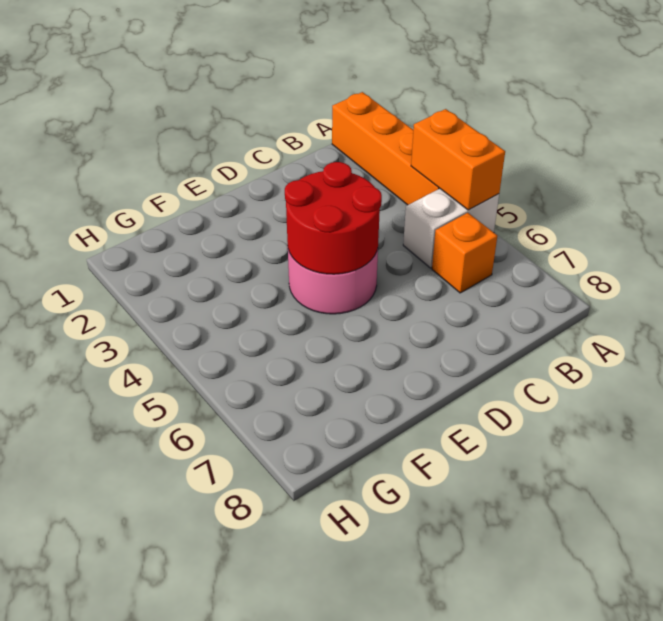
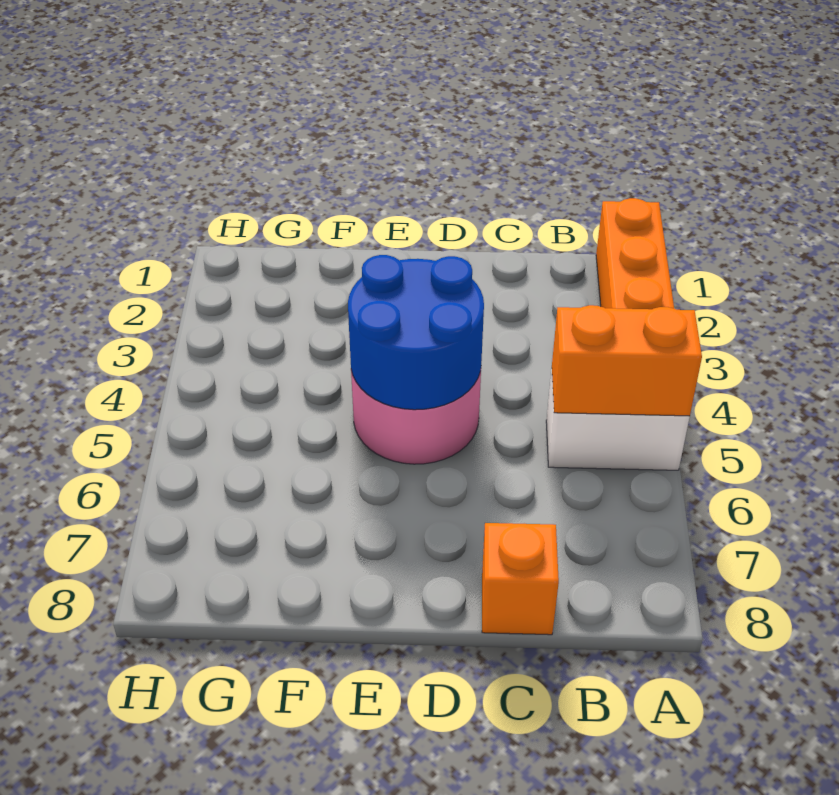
orange brick A4:A5 level 2 -> orange brick A5:B5 level 2
orange brick B6 level 1 -> orange brick C8 level 1
red round brick D4:E5 level 2 -> blue round brick D4:E5 level 2

